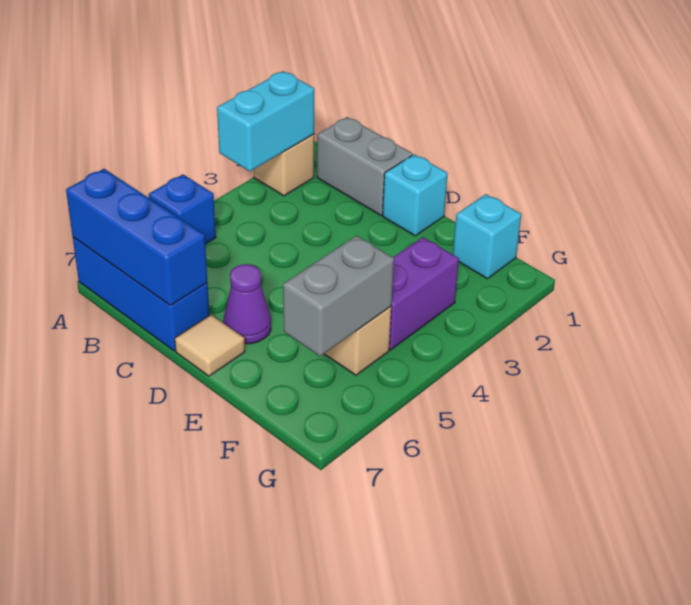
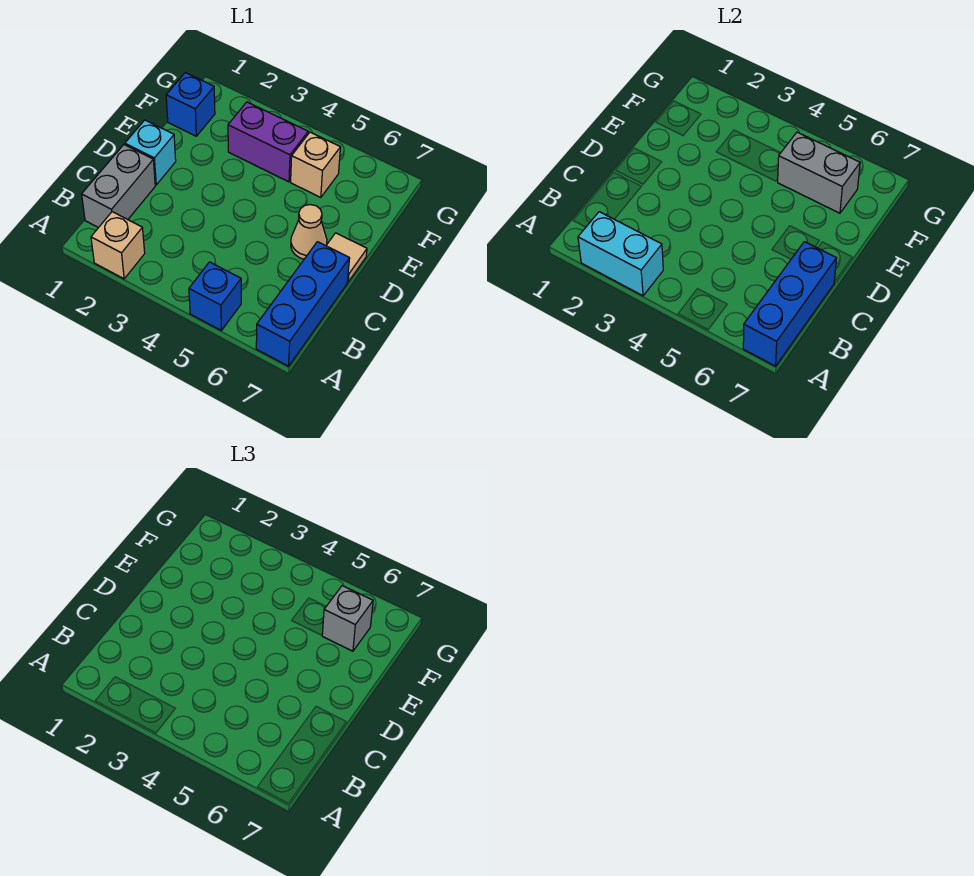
purple cone D6 level 1 -> tan cone D6 level 1
cyan brick F1 level 1 -> blue brick F1 level 1
none -> grey brick F6 level 3

